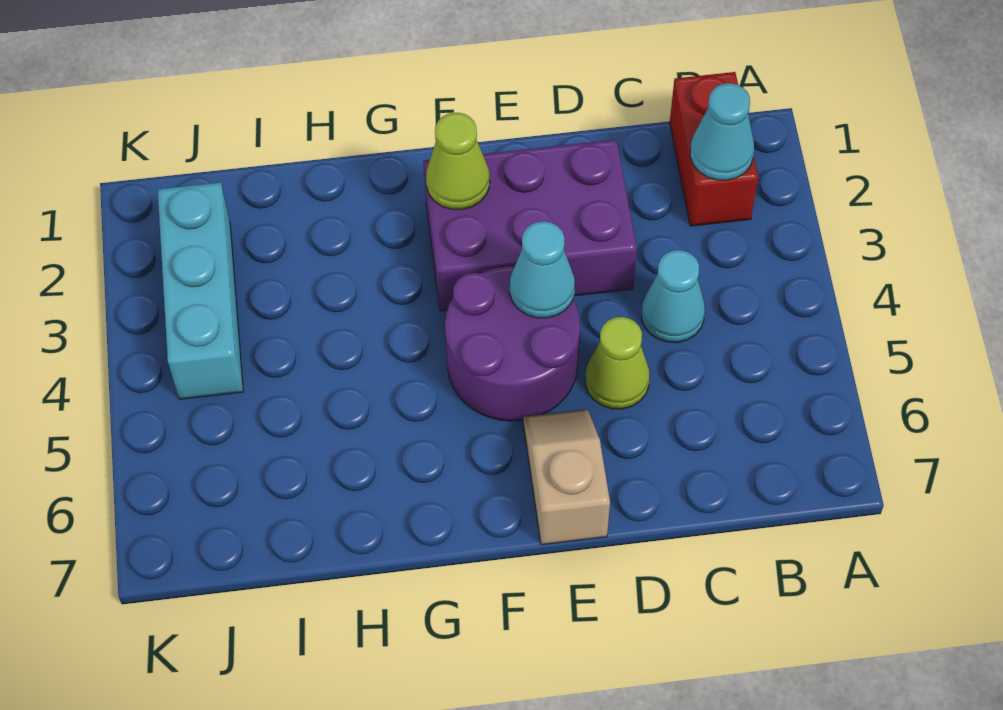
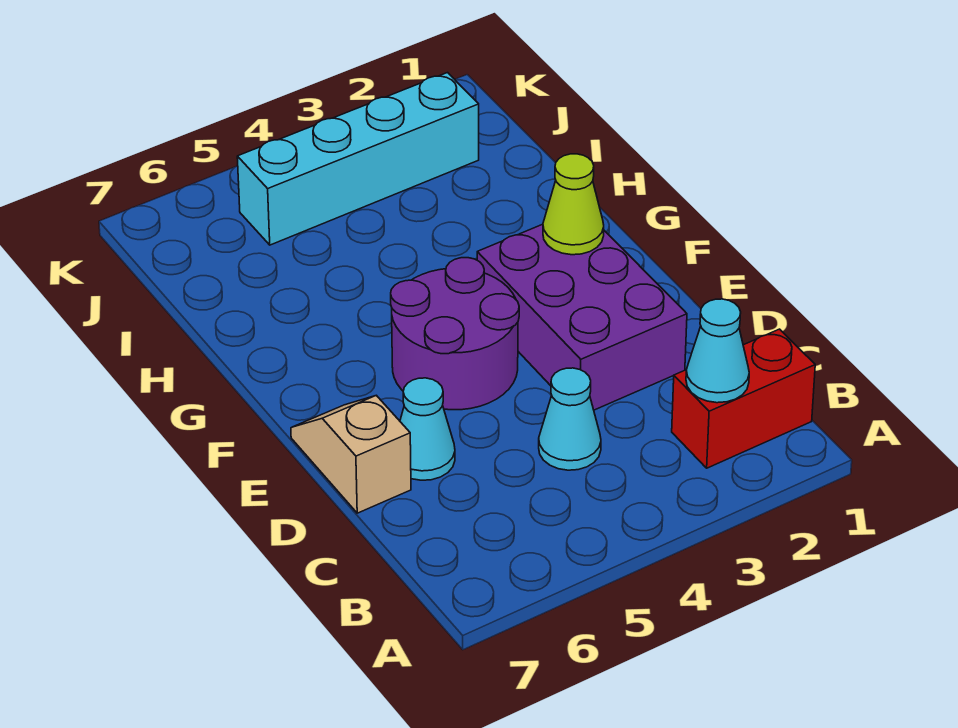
lime cone D5 level 1 -> none
cyan cone E4 level 2 -> cyan cone D6 level 1
tan slope E6:E7 level 1 top 7 -> tan slope D7:E7 level 1 top D
cyan brick J2:J4 level 1 -> cyan brick J2:J5 level 1

